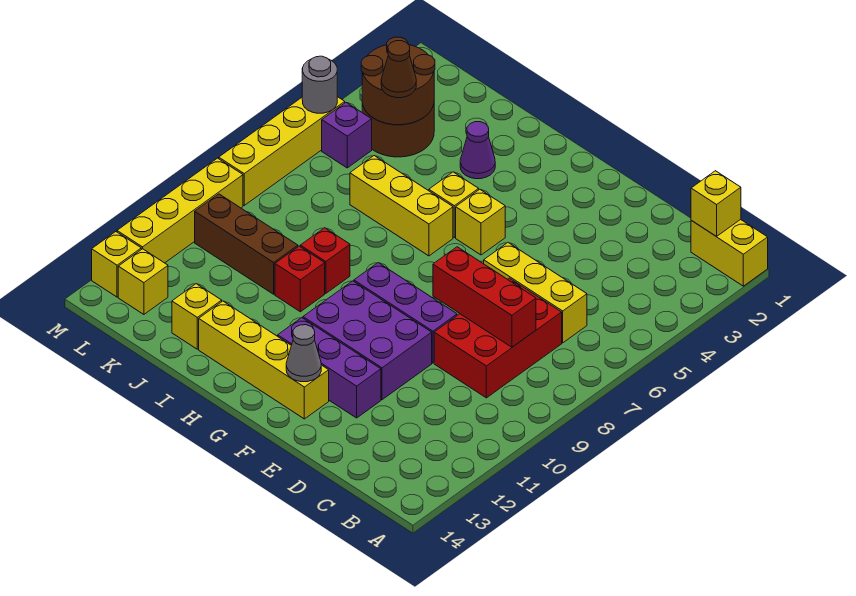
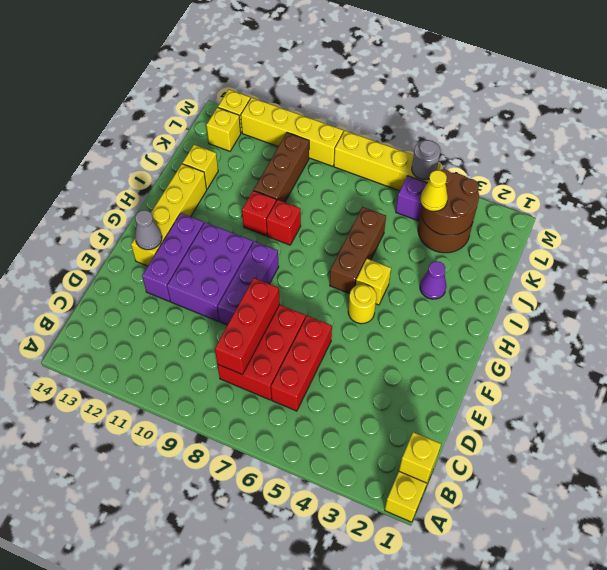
yellow brick C6:E6 level 1 -> red brick C6:E6 level 1
red brick C7:D9 level 1 -> red brick C7:E8 level 1
yellow brick G5 level 1 -> yellow round brick G5 level 1
yellow brick H6:J6 level 1 -> brown brick H6:J6 level 1
brown cone K4 level 3 -> yellow cone K4 level 3

